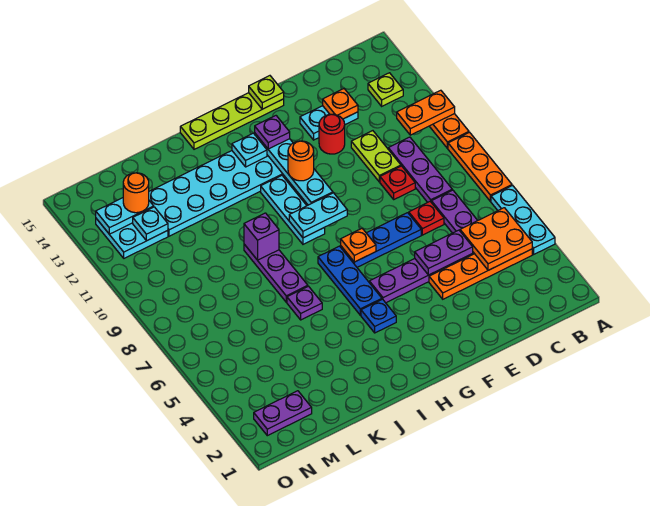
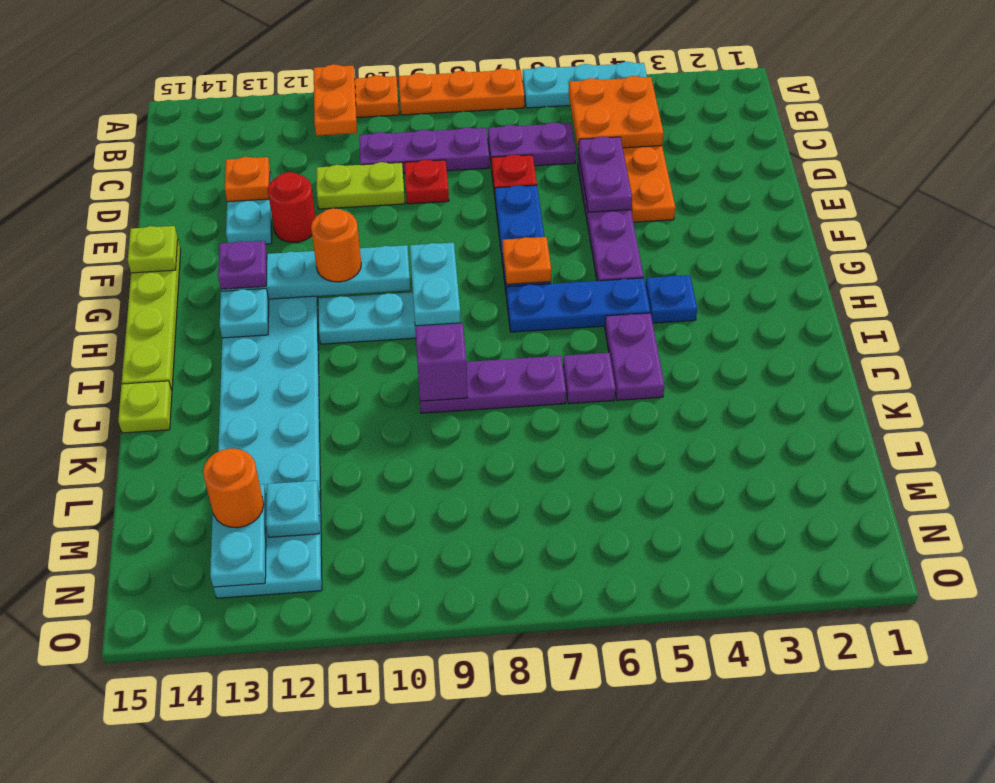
lime plate B13 level 1 -> lime plate J15 level 1
purple plate M2:N2 level 1 -> purple plate I5:J5 level 1

